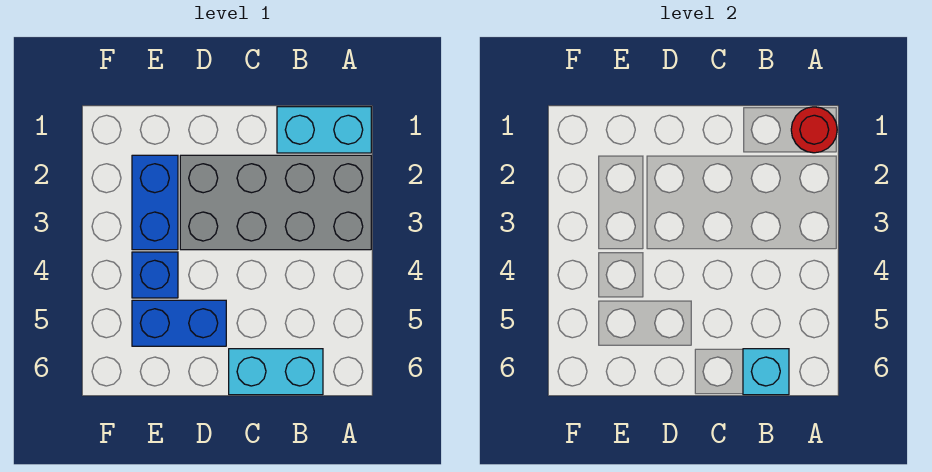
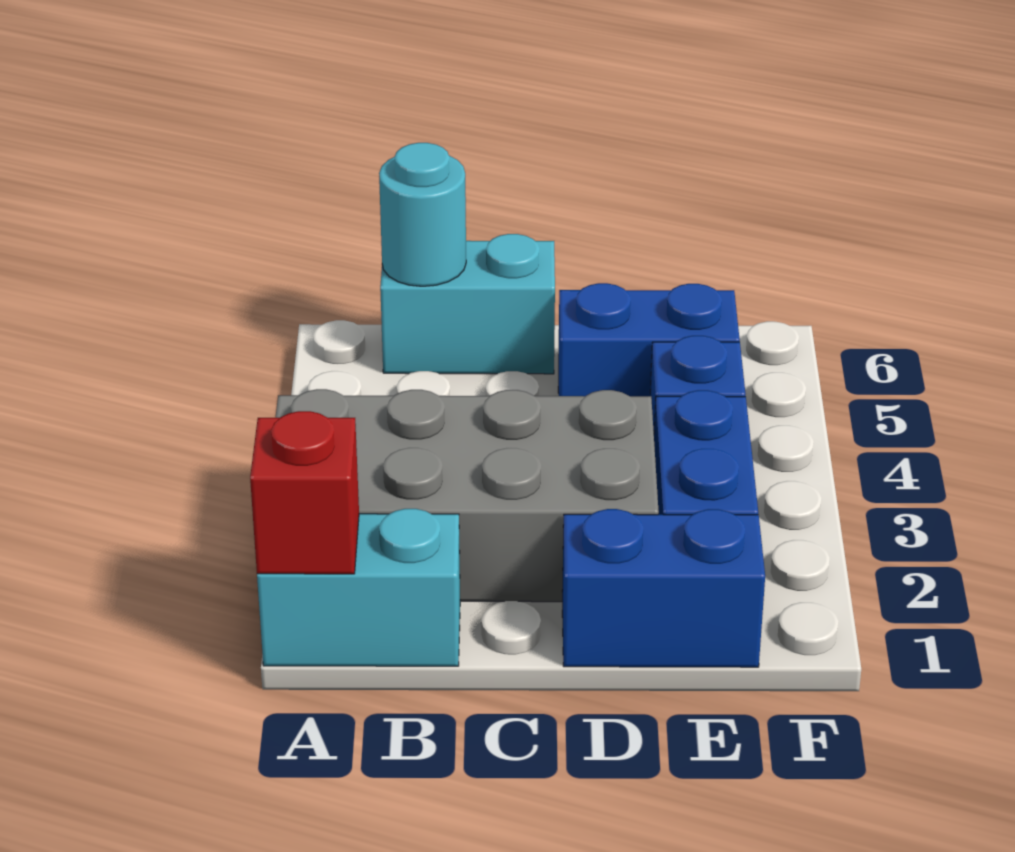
red round brick A1 level 2 -> red brick A1 level 2
cyan brick B6 level 2 -> cyan round brick B6 level 2
none -> blue brick D1:E1 level 1

